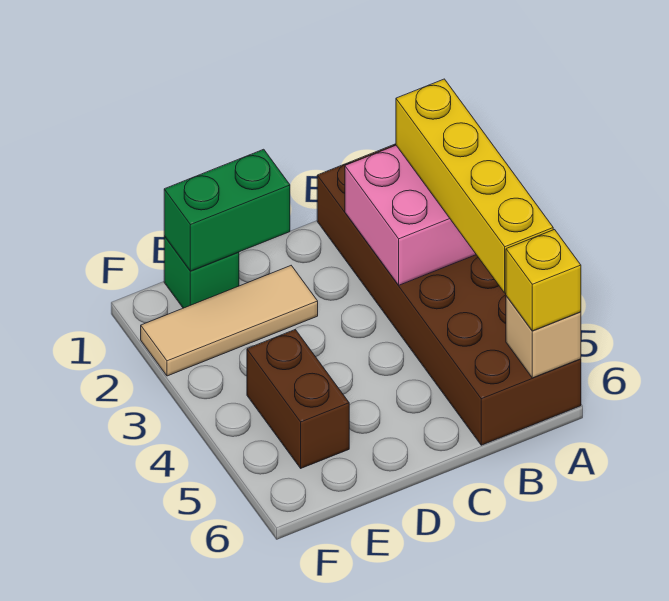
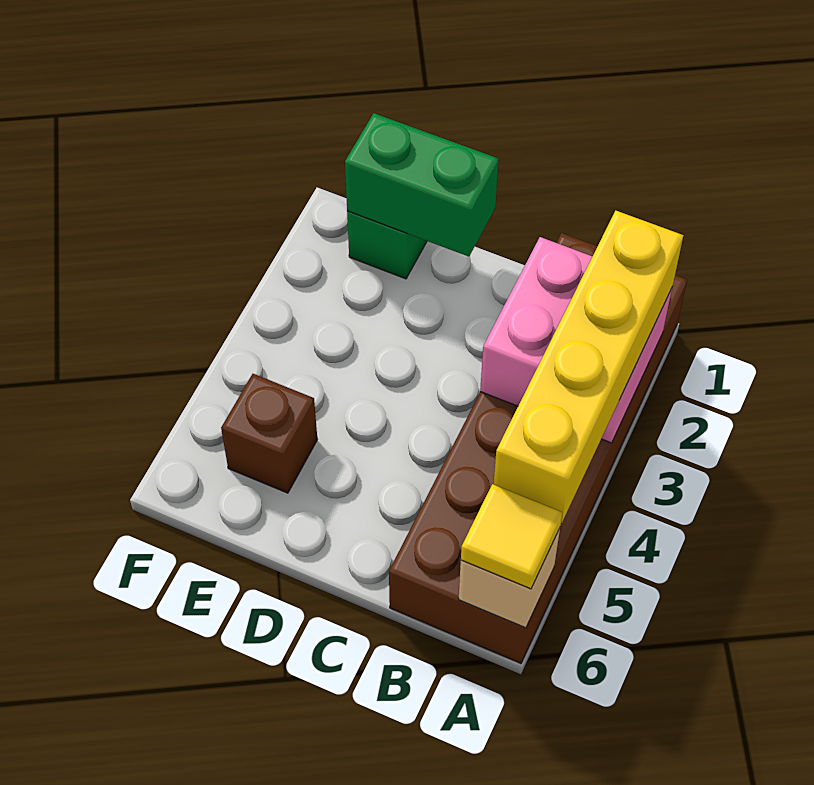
yellow brick A6 level 3 -> yellow tile A6 level 3
tan tile D2:F2 level 1 -> none
brown brick E4:E5 level 1 -> brown brick E5 level 1

